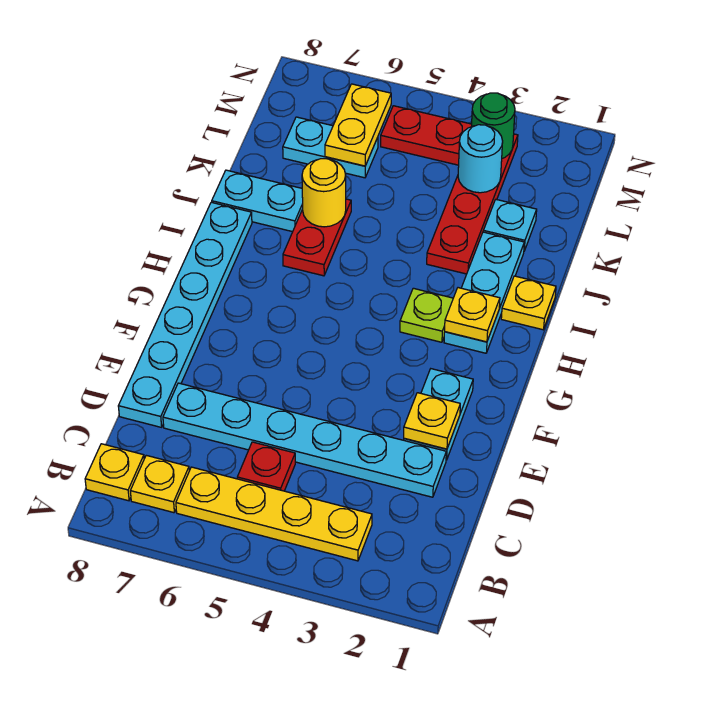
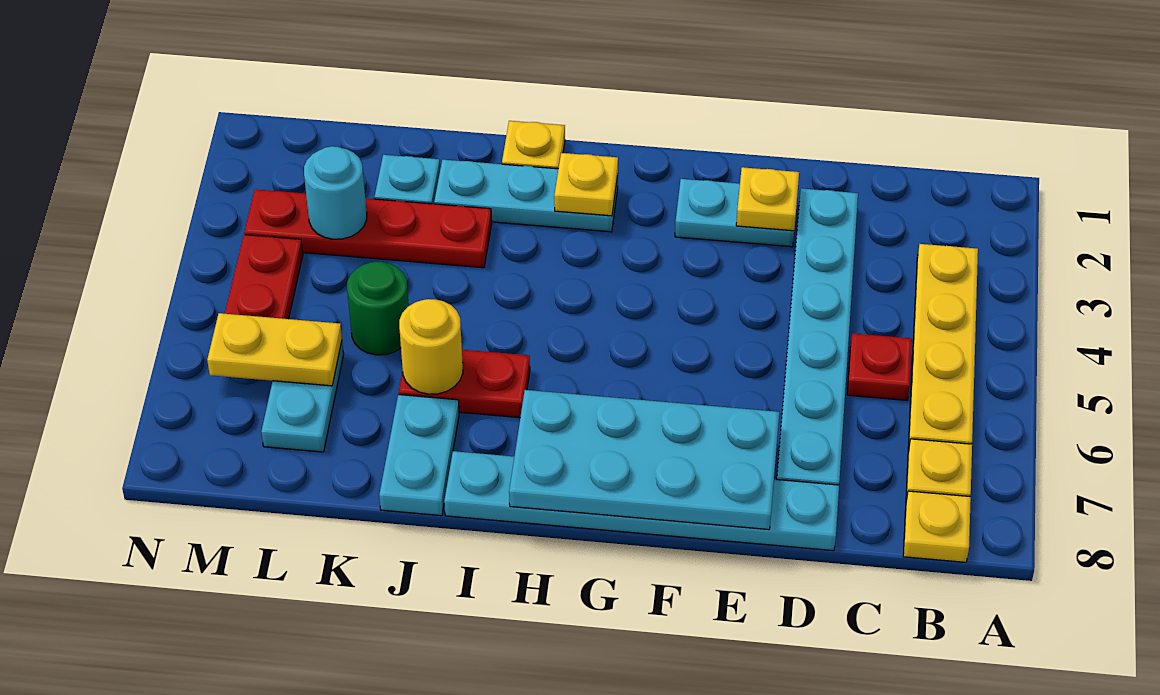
none -> cyan plate E7:H8 level 2
lime plate H3 level 1 -> none
green round brick M3 level 2 -> green round brick K5 level 1

